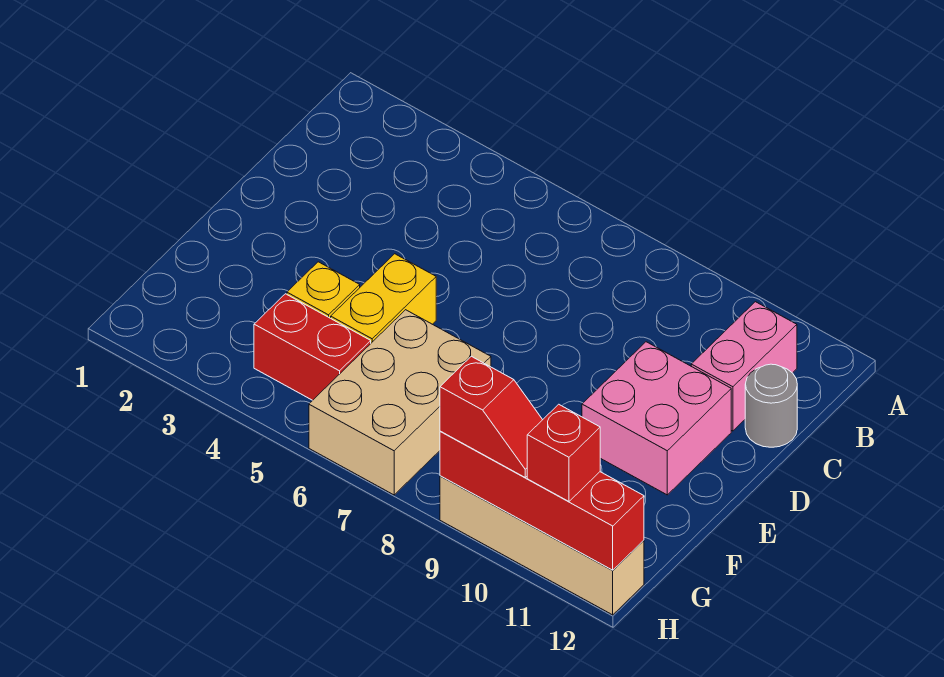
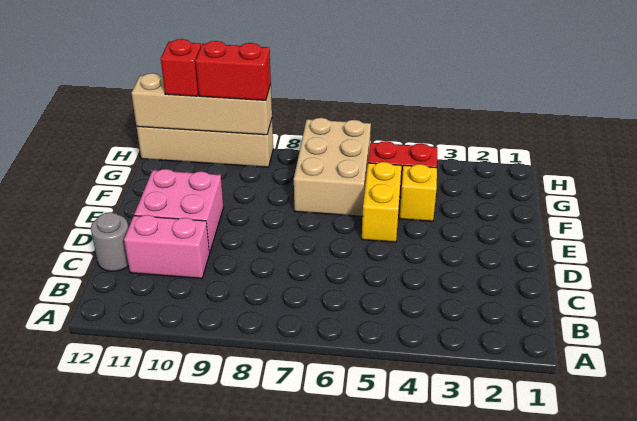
pink brick B11:C11 level 1 -> pink brick C10:C11 level 1
red brick H9:H12 level 2 -> tan brick H9:H12 level 2
red slope H9:H10 level 3 top 9 -> red brick H9:H10 level 3

